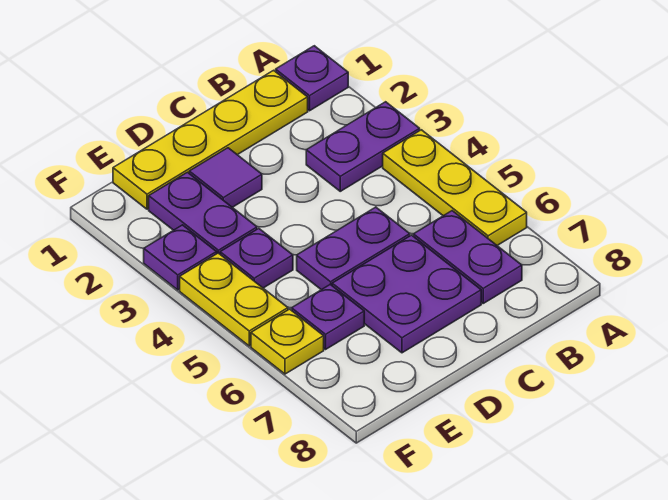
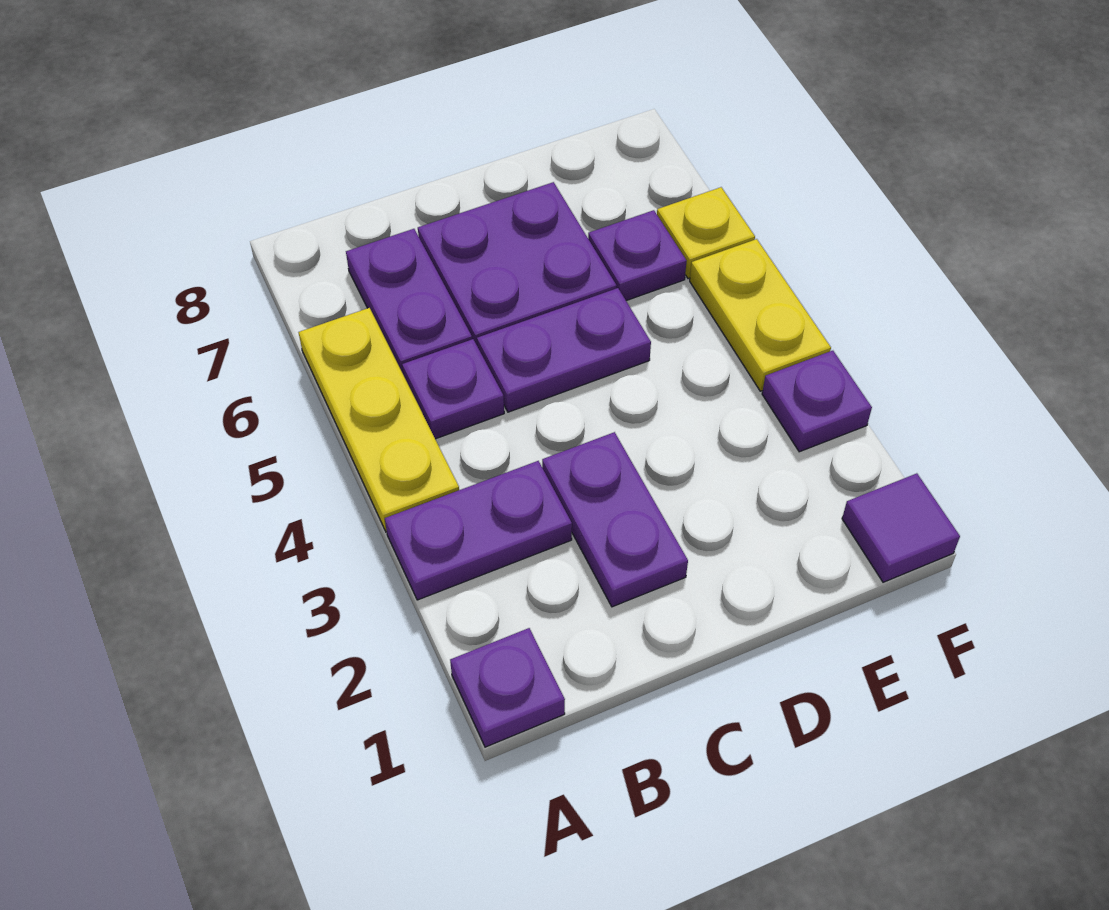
yellow plate B1:E1 level 1 -> none
purple tile D2 level 1 -> purple tile F1 level 1
purple plate E2:E3 level 1 -> purple plate C2:C3 level 1
purple plate E4 level 1 -> purple plate B5 level 1

